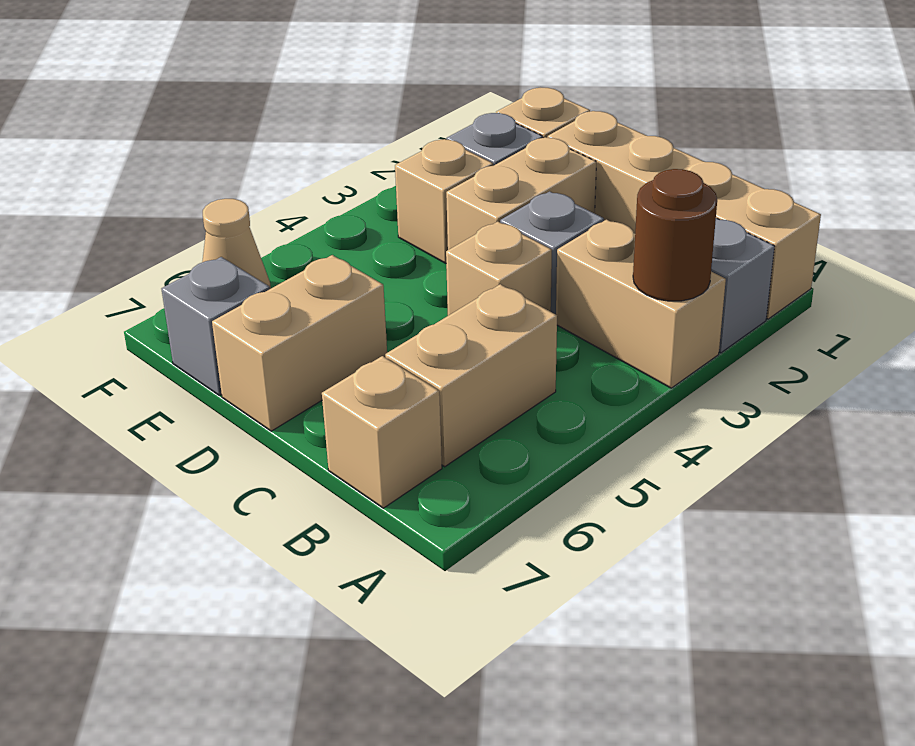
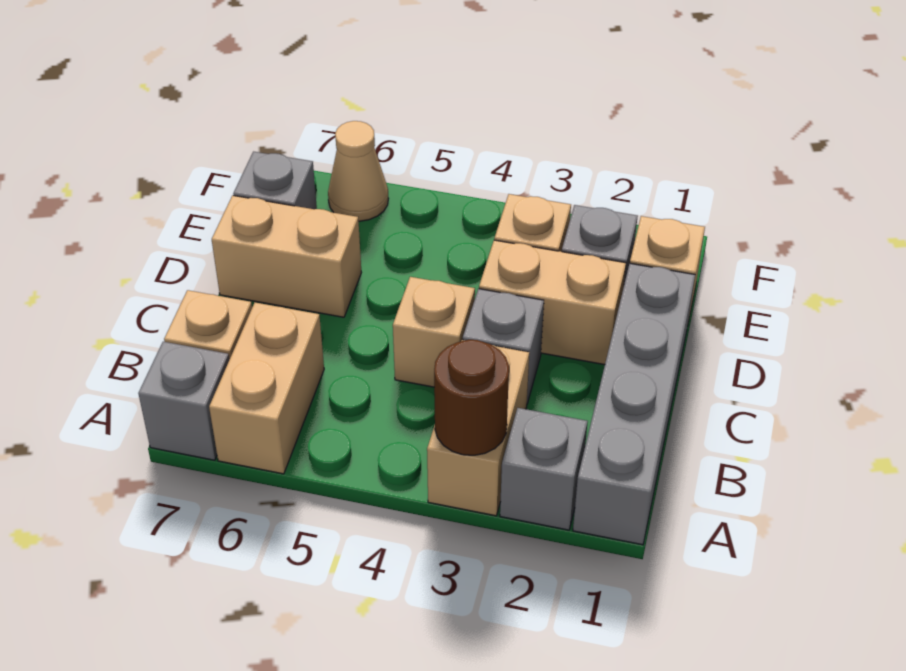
tan brick A1:D1 level 1 -> grey brick A1:D1 level 1
none -> grey brick A7 level 1
tan brick B5:B6 level 1 -> tan brick A6:B6 level 1

